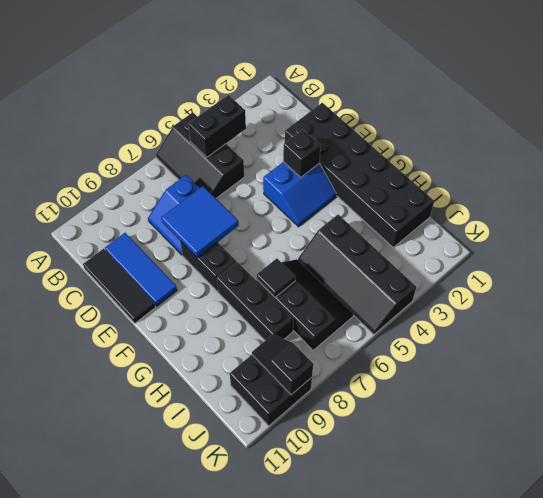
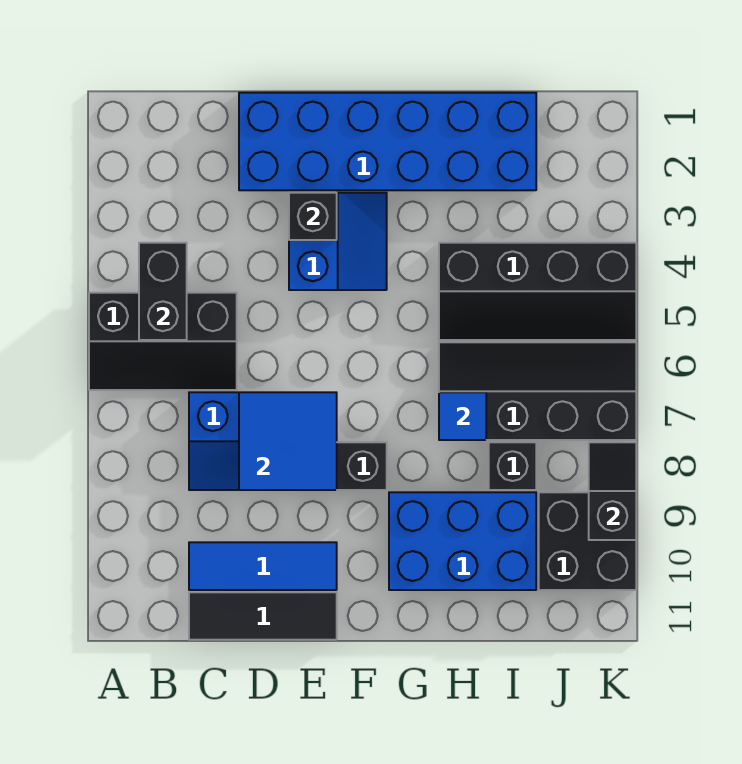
black brick D1:I2 level 1 -> blue brick D1:I2 level 1
black brick G8:I8 level 1 -> black brick I8 level 1
none -> blue brick G9:I10 level 1
black slope H6:J7 level 1 top 7 -> black slope H6:K7 level 1 top 7
black tile H7 level 2 -> blue tile H7 level 2
black slope J9:K9 level 2 top K -> black slope K8:K9 level 2 top 9

